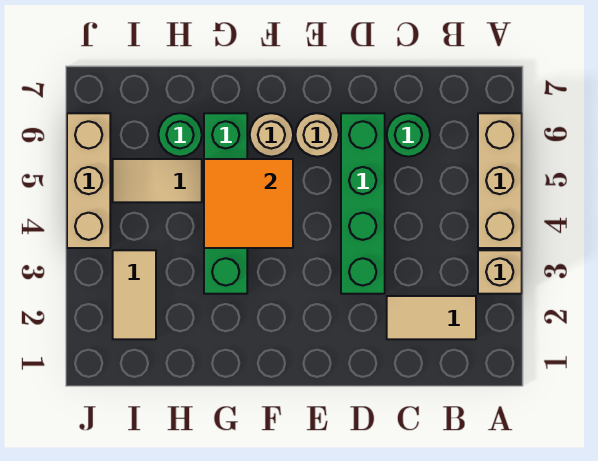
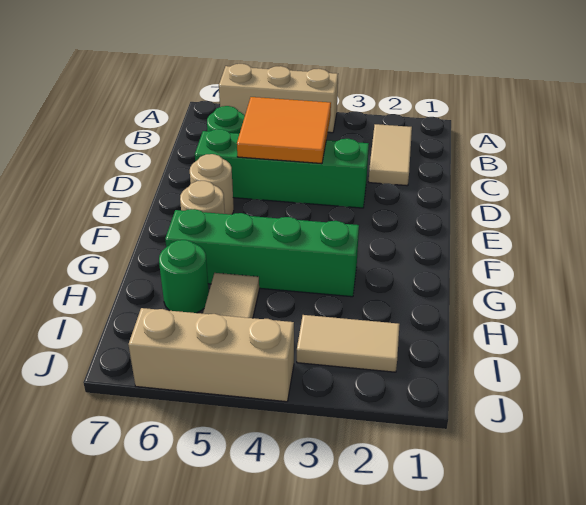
tan brick A3 level 1 -> none
orange tile F4:G5 level 2 -> orange tile C4:D5 level 2

